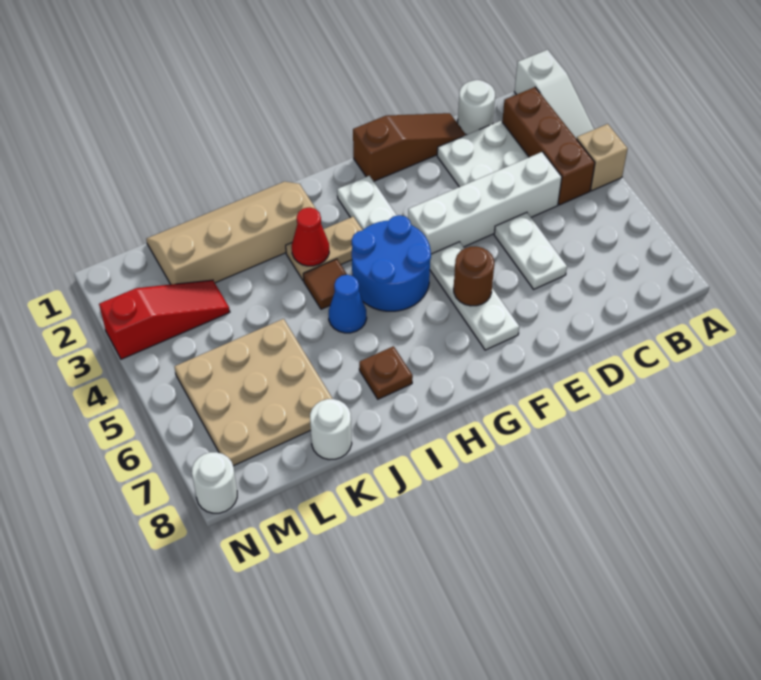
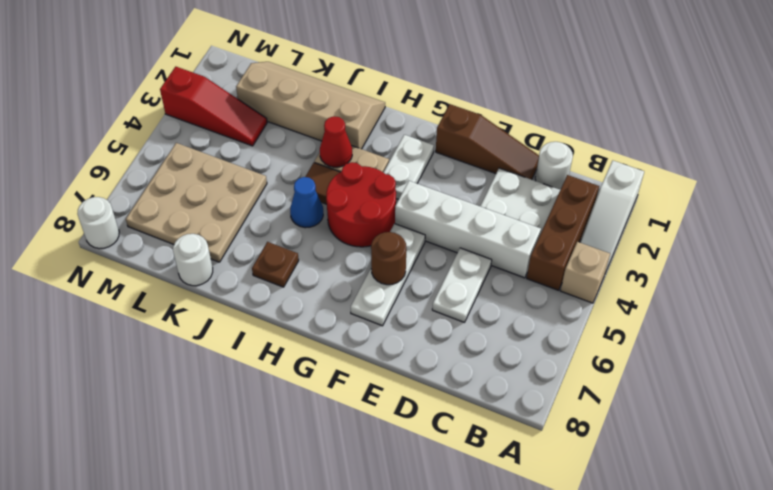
blue round brick G4:H5 level 1 -> red round brick G4:H5 level 1

